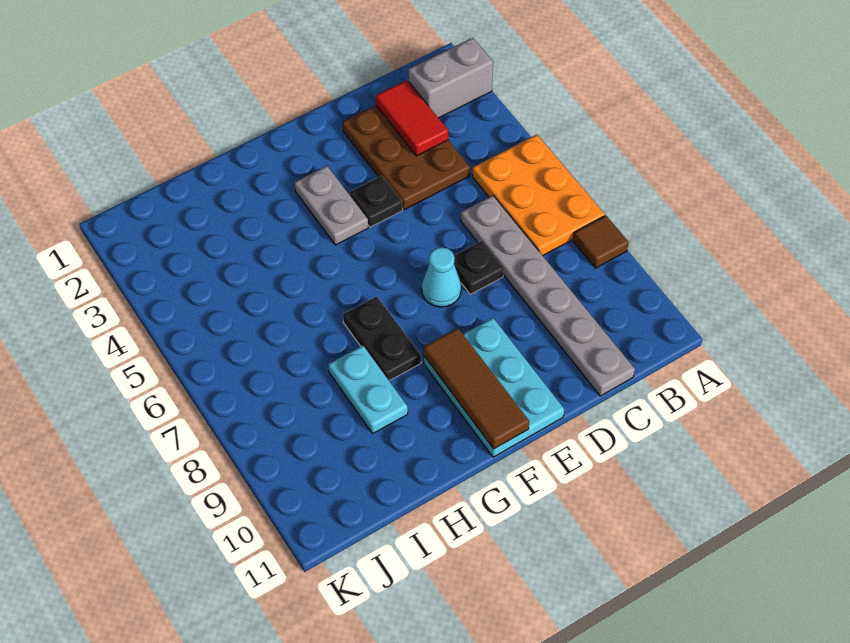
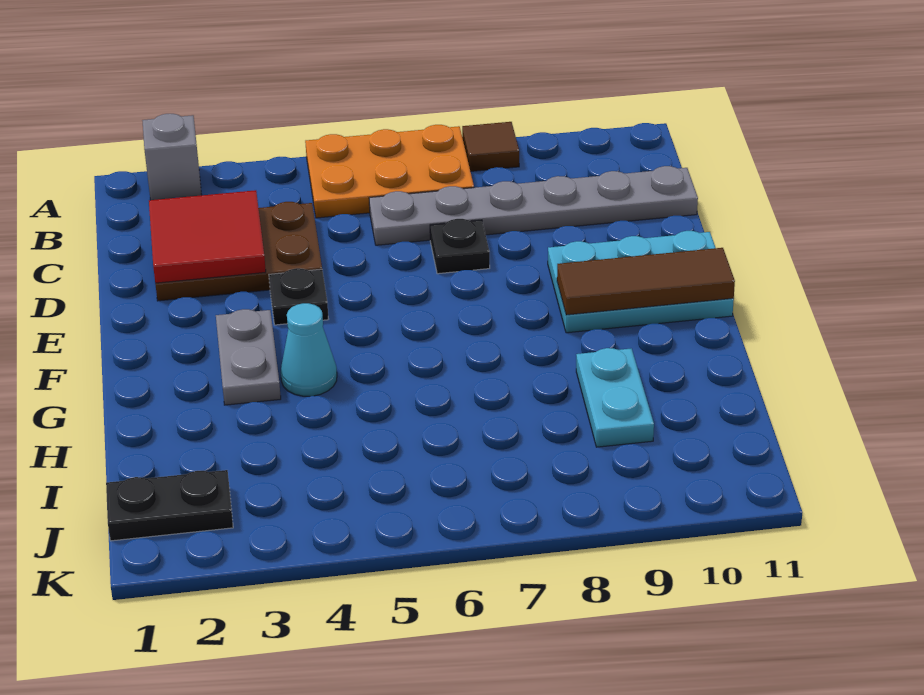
grey brick A2:B2 level 1 -> grey brick A2 level 1
red tile C2:C3 level 2 -> red tile C2:D3 level 2
cyan cone E7 level 1 -> cyan cone G4 level 1
grey plate F3:F4 level 1 -> grey plate F3:G3 level 1
black plate G7:G8 level 1 -> black plate J1:J2 level 1
cyan plate H8:H9 level 1 -> cyan plate H9:I9 level 1

